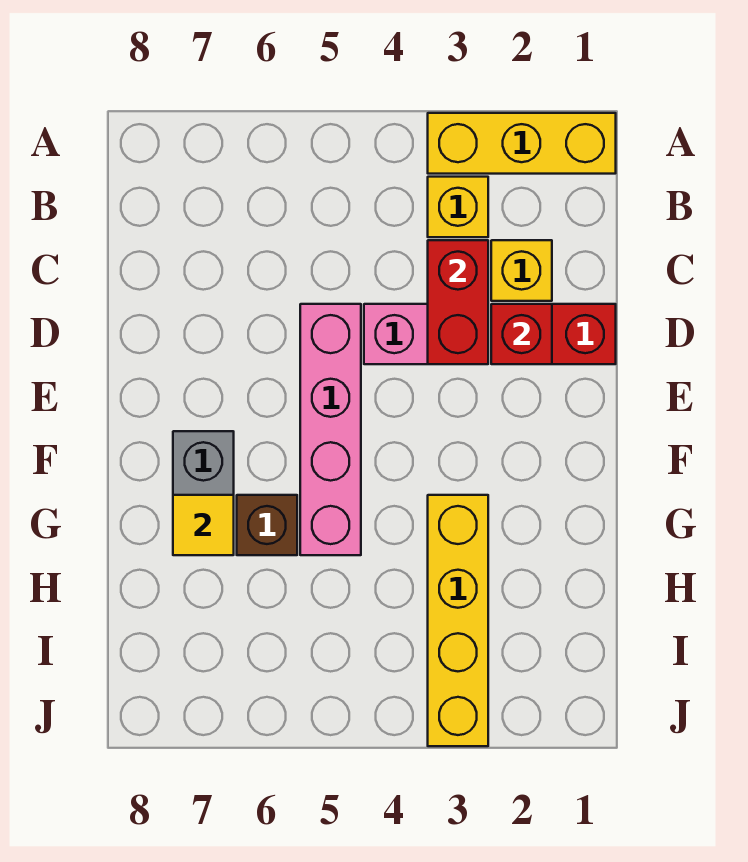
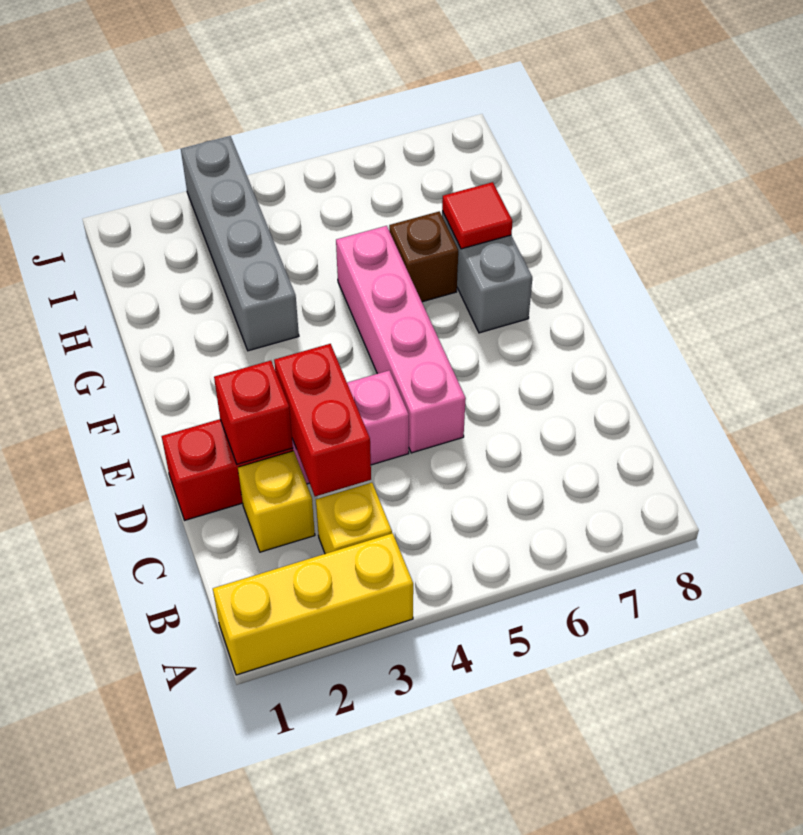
yellow brick G3:J3 level 1 -> grey brick G3:J3 level 1
yellow tile G7 level 2 -> red tile G7 level 2

